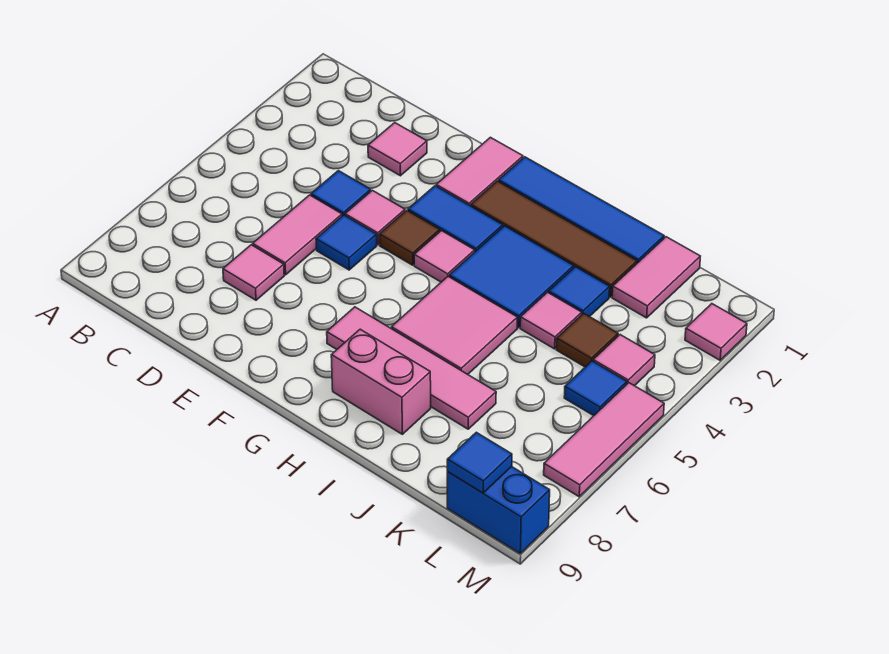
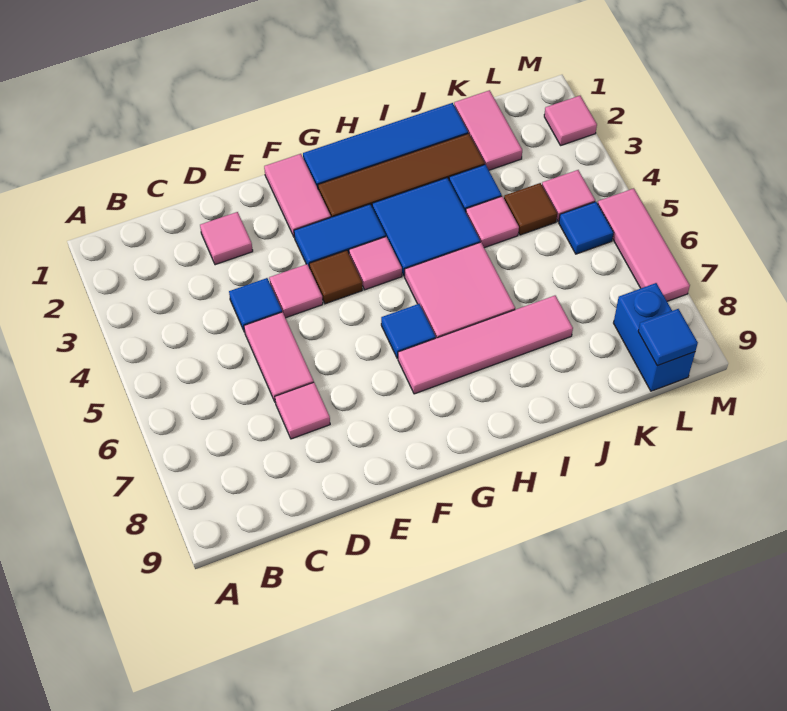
blue tile E5 level 1 -> blue tile G6 level 1
pink brick H8:I8 level 1 -> none
blue brick L9:M9 level 1 -> blue brick L8:L9 level 1

